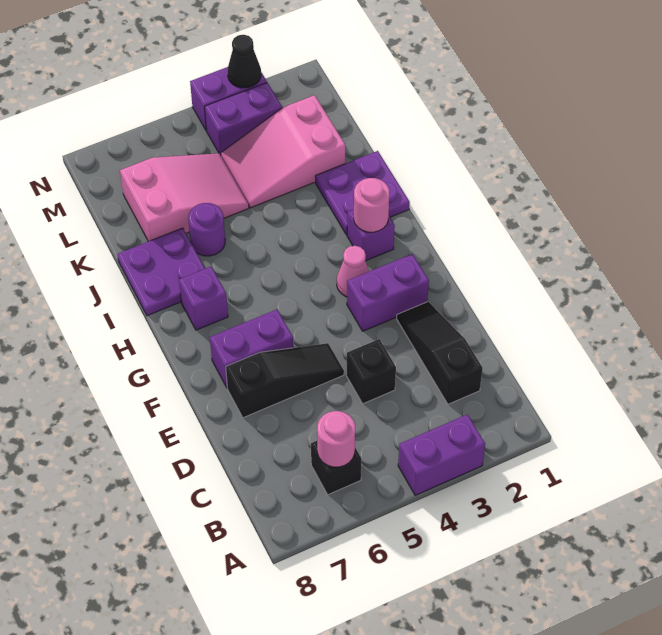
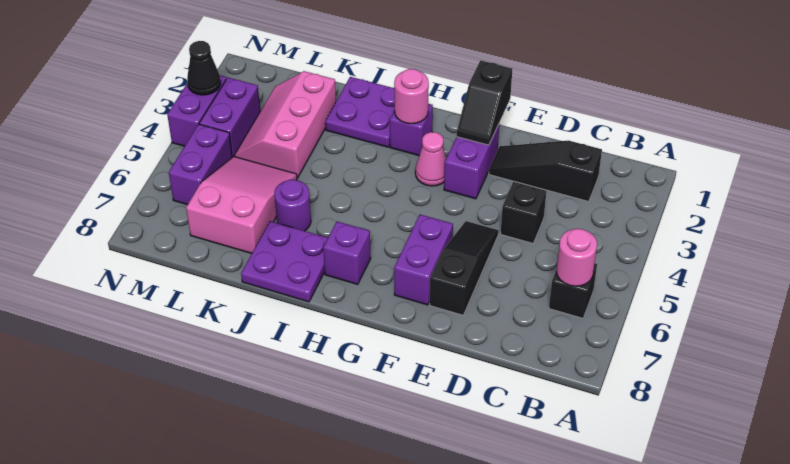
purple brick A3:A4 level 1 -> purple brick M5:M6 level 1
none -> black slope F1:F2 level 2 top 1
pink slope K2:L4 level 1 top 2 -> pink slope K2:L4 level 1 top K

